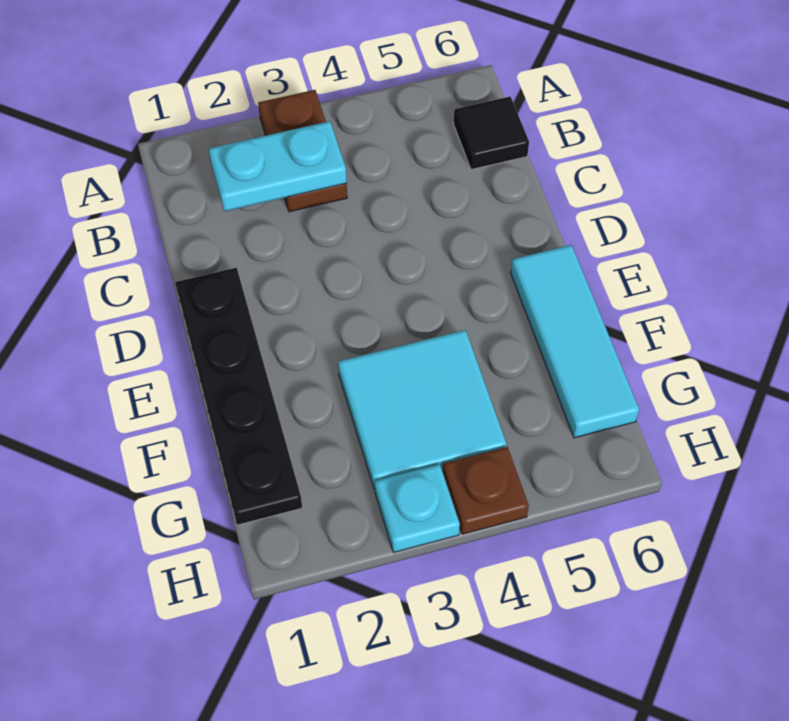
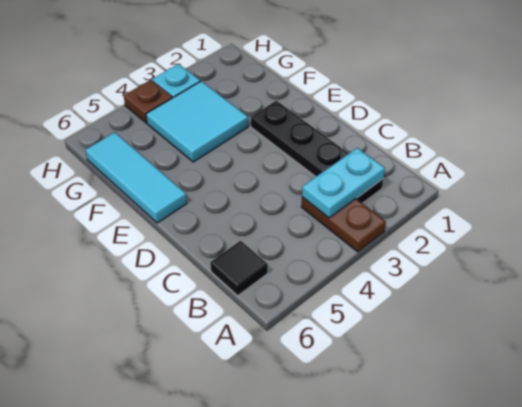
black plate D1:G1 level 1 -> black plate B2:E2 level 1

